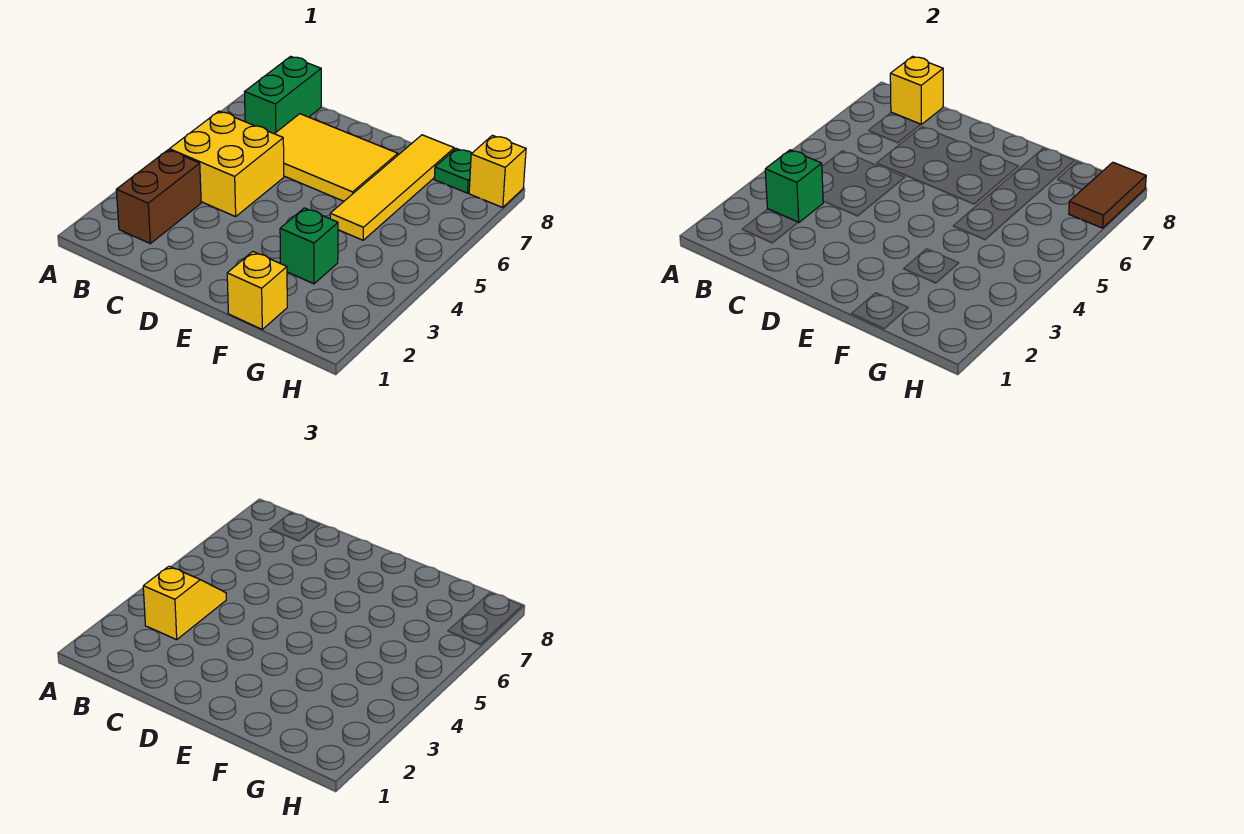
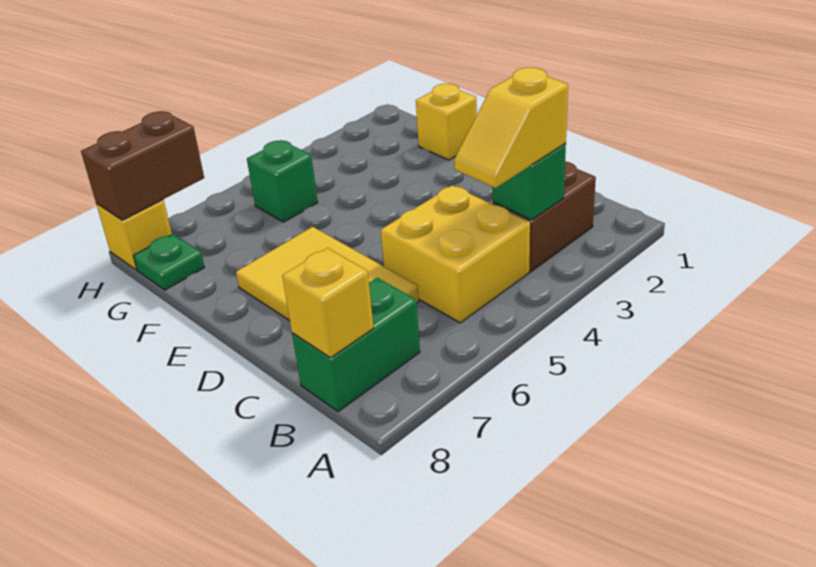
green brick F3 level 1 -> green brick G5 level 1
yellow tile F5:F8 level 1 -> none
brown tile H7:H8 level 2 -> brown brick H7:H8 level 2

